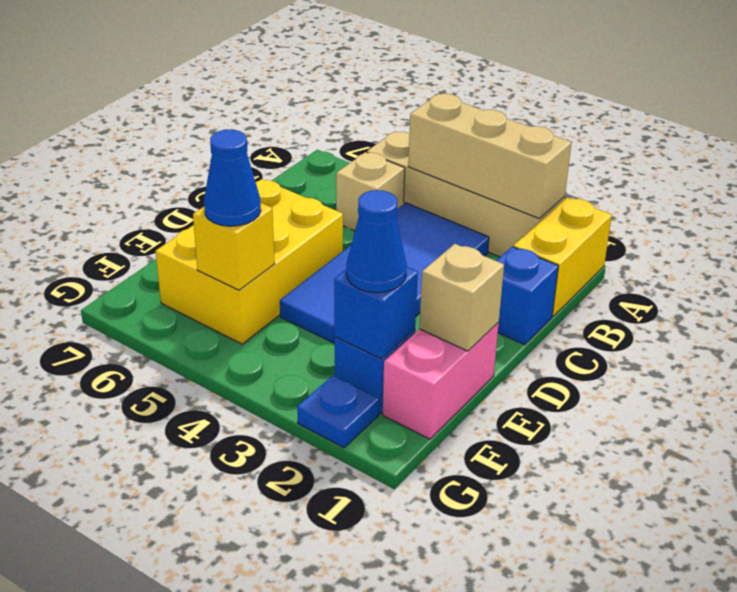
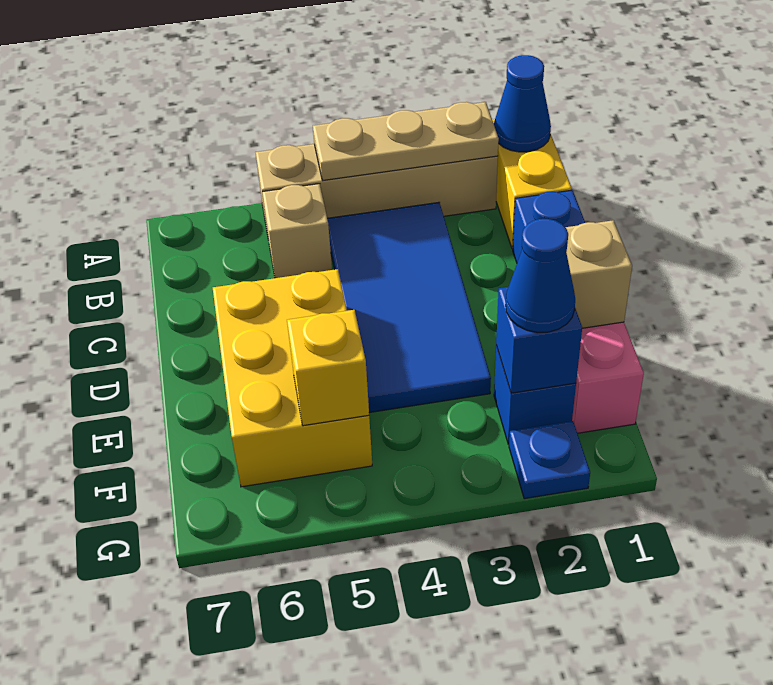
tan brick A2:A4 level 2 -> tan plate A2:A4 level 2
blue cone F5 level 3 -> blue cone A1 level 2

